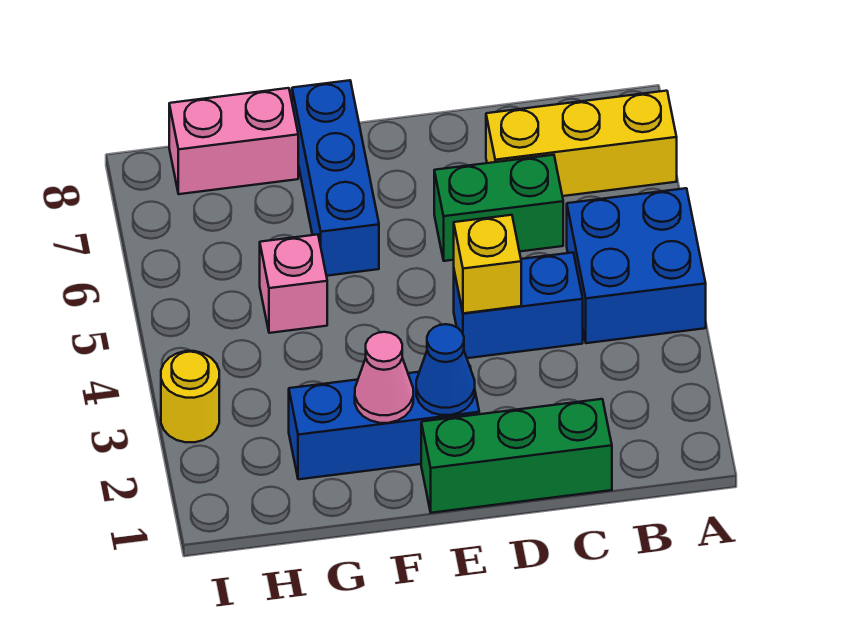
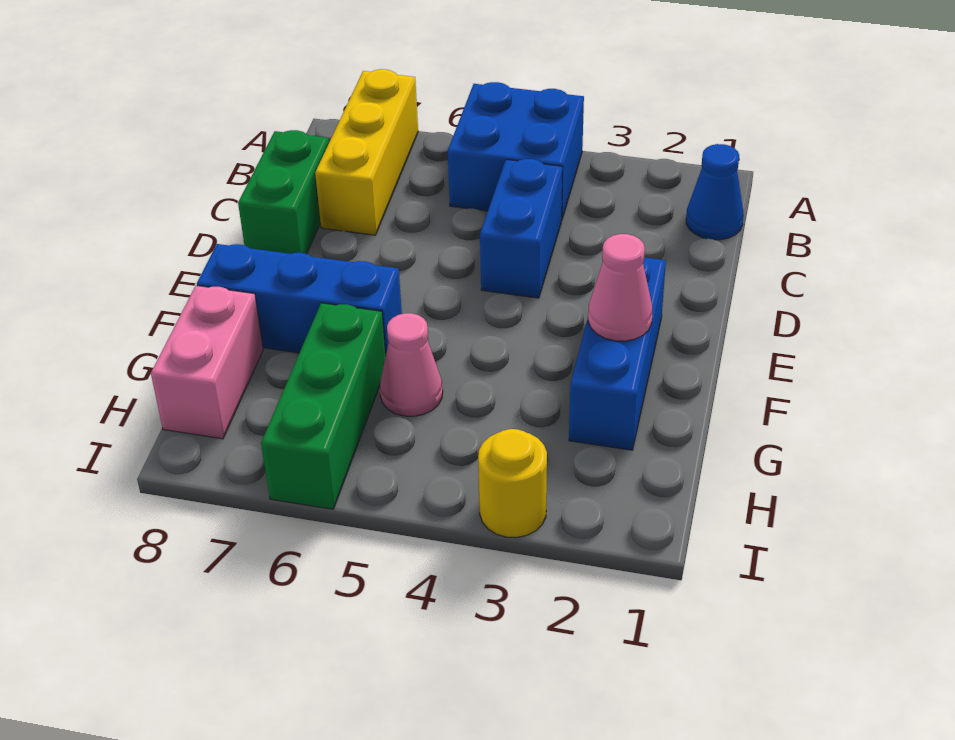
green brick C1:E1 level 1 -> green brick G6:I6 level 1
green brick C6:D6 level 1 -> green brick C8:D8 level 1
yellow brick D4 level 2 -> none
blue cone E2 level 2 -> blue cone B1 level 1
pink brick G5 level 1 -> pink cone G5 level 1

